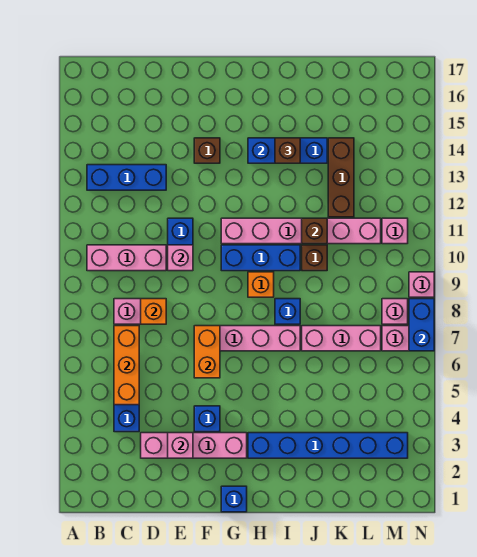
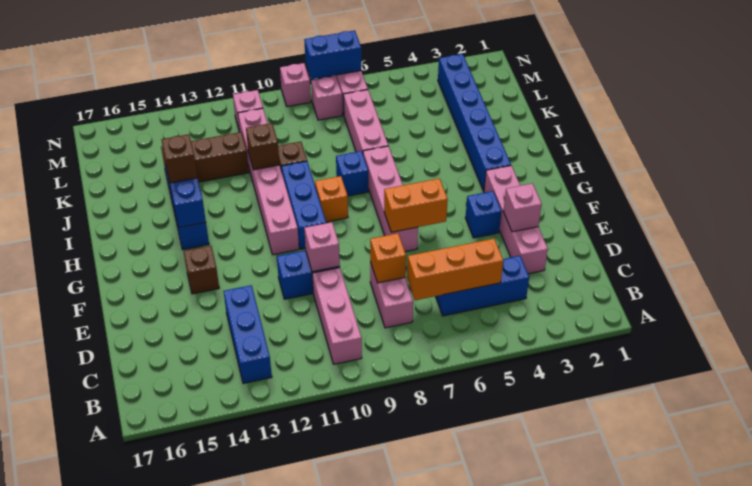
blue brick G1 level 1 -> none

